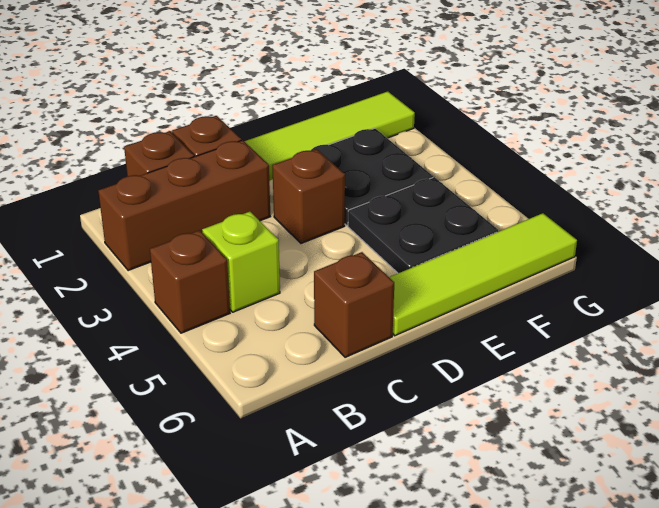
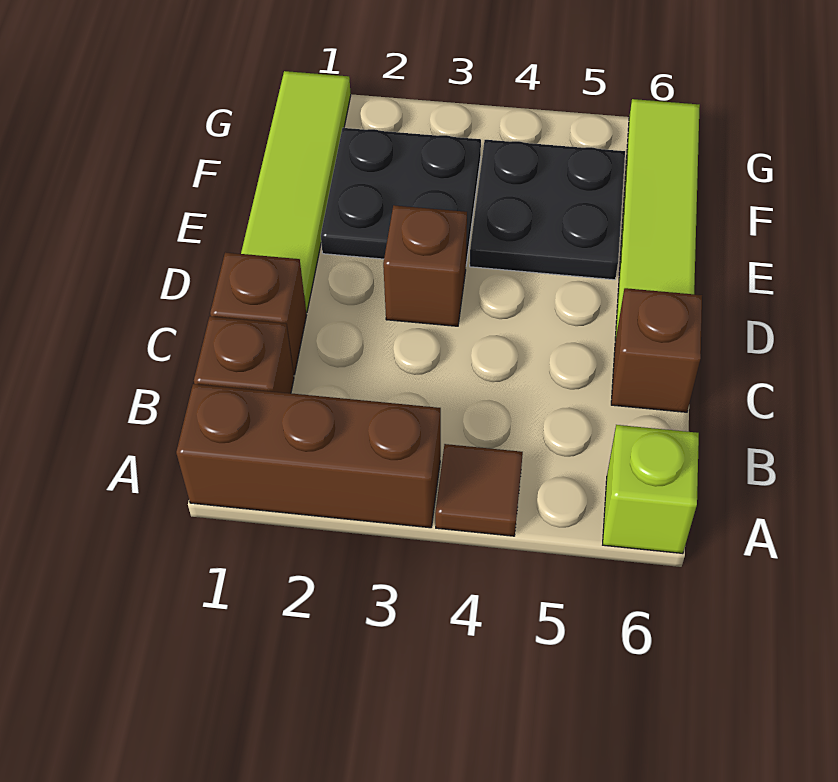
brown brick A2:C2 level 1 -> brown brick A1:A3 level 1
brown brick A4 level 1 -> brown tile A4 level 1
lime brick B4 level 1 -> lime brick A6 level 1

